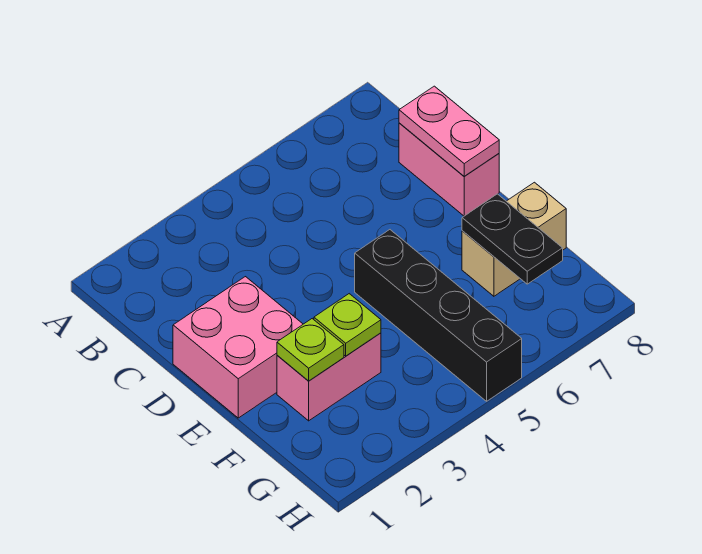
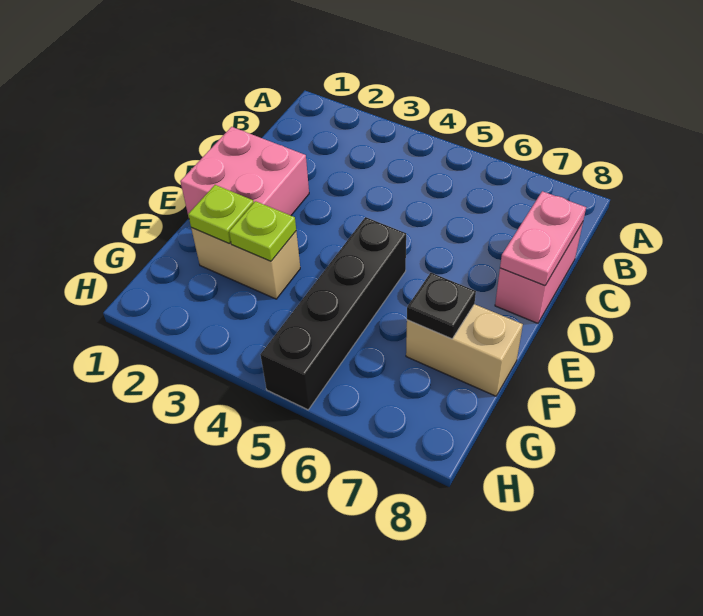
pink brick F2:F3 level 1 -> tan brick F2:F3 level 1
black plate F7:G7 level 2 -> black plate F7 level 2

